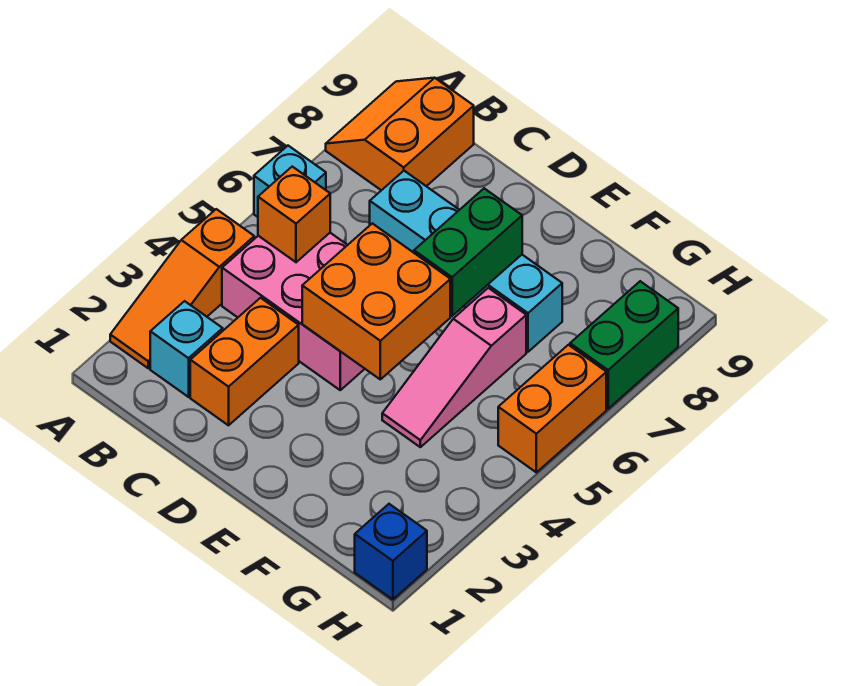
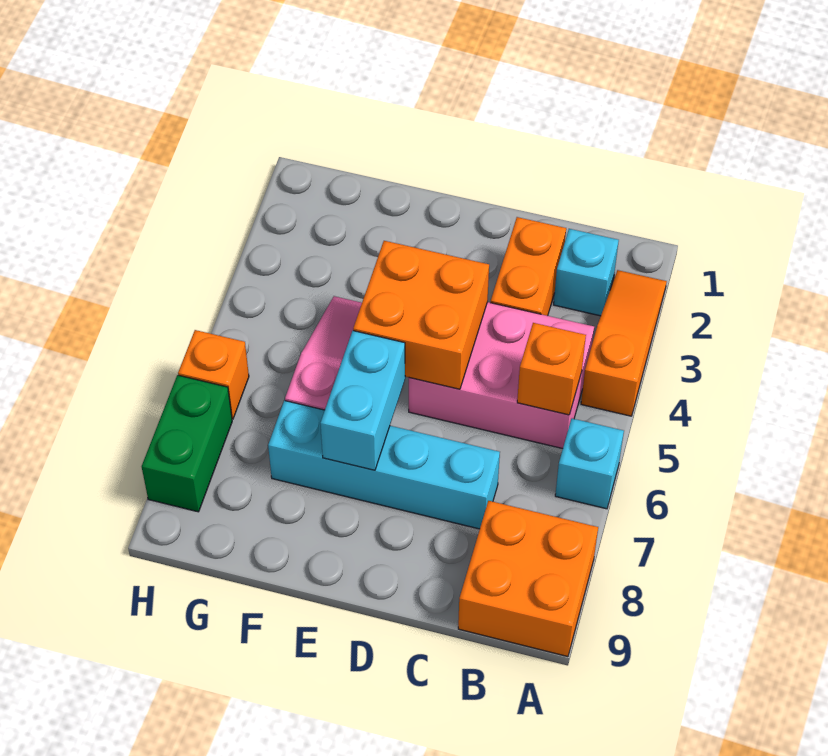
orange slope A8:B9 level 1 top B -> orange brick A8:B9 level 1
green brick E6:E7 level 2 -> cyan brick E6:E7 level 2
blue brick H1 level 1 -> none
orange brick H5:H6 level 1 -> orange brick H6 level 1

